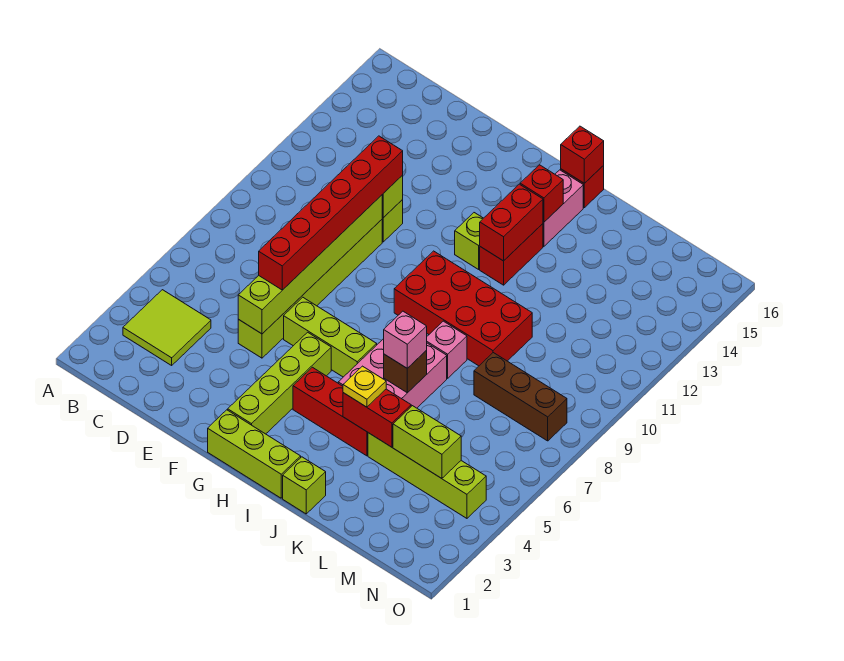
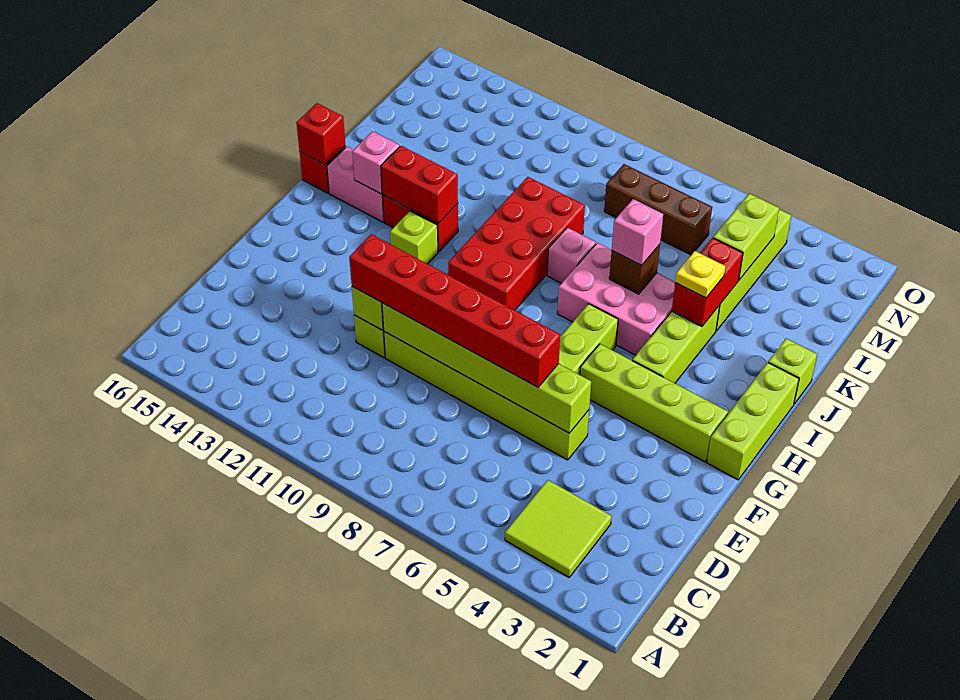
red brick H4:J4 level 1 -> lime brick H4:J4 level 1
red brick I14 level 2 -> pink brick I14 level 2
brown brick L8:N8 level 1 -> brown brick M6:M8 level 1

